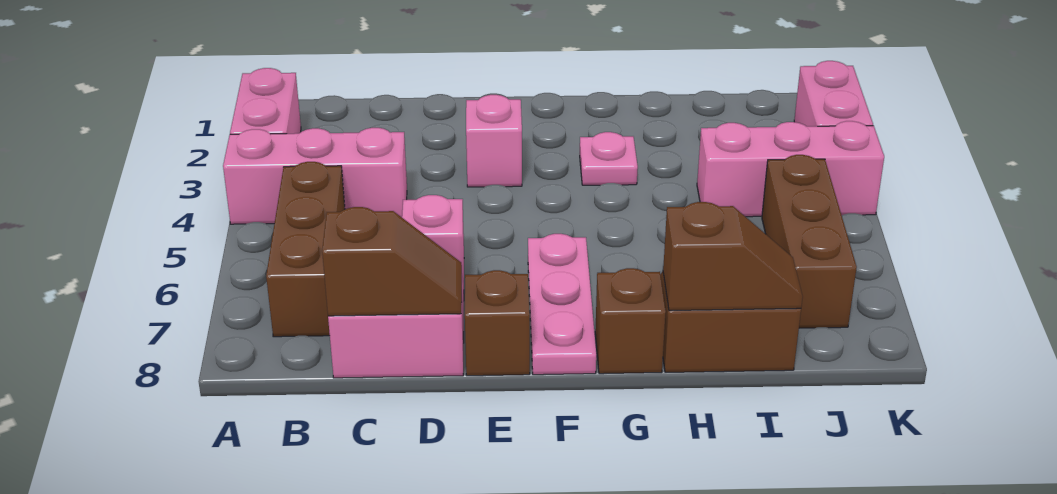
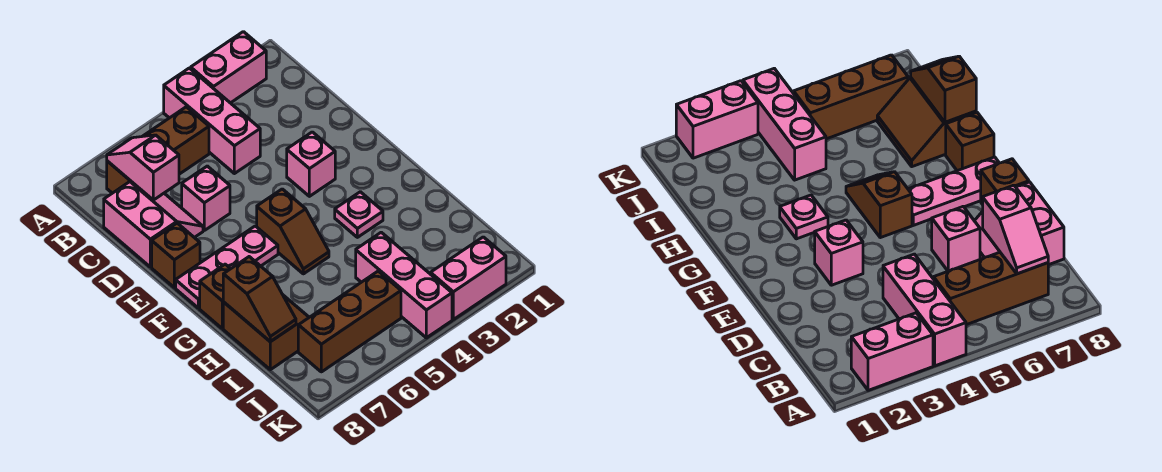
none -> pink slope B7:C7 level 2 top C
brown slope C8:D8 level 2 top C -> brown slope F5:G5 level 1 top F

